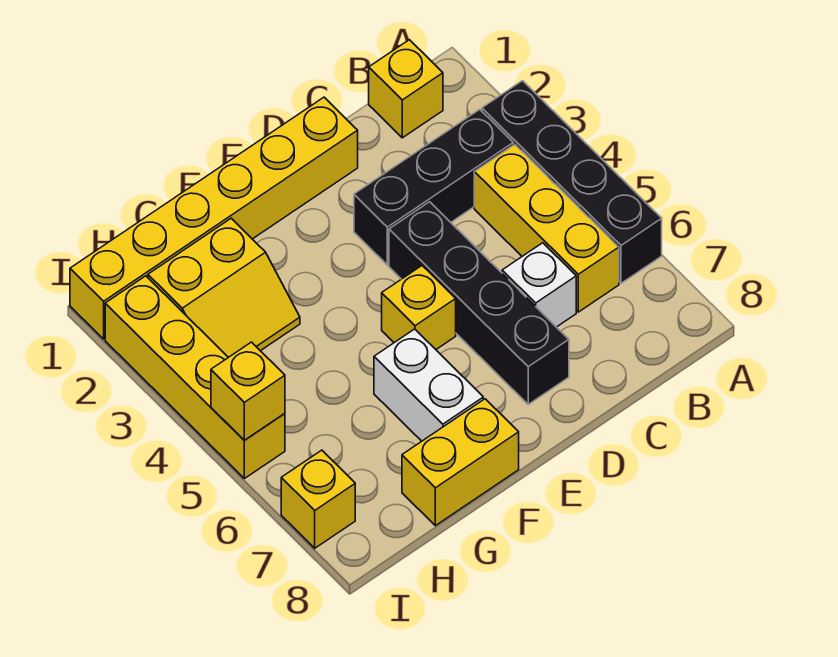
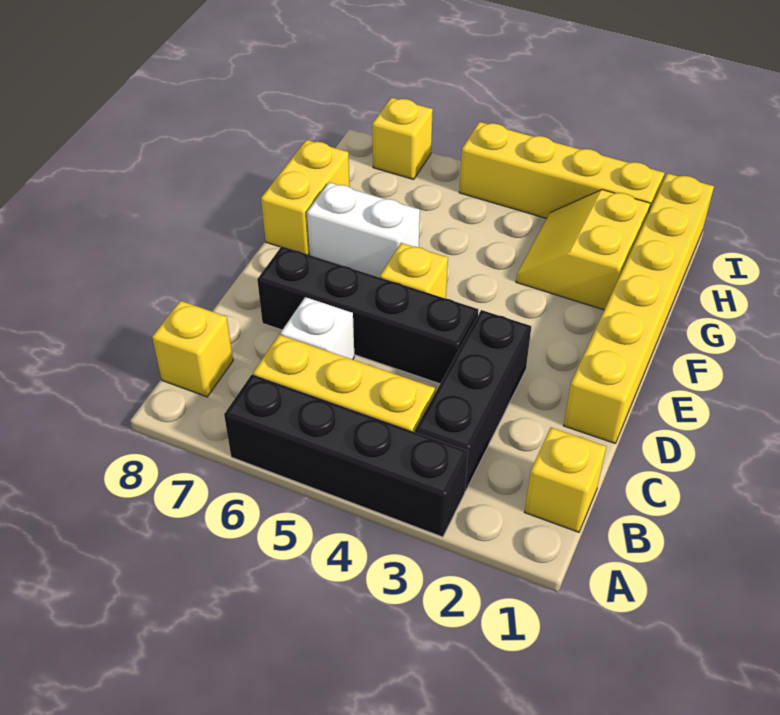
yellow brick I5 level 2 -> yellow brick B8 level 1

